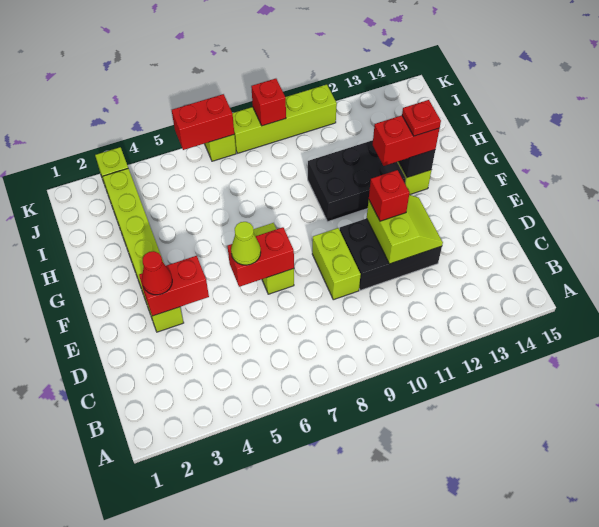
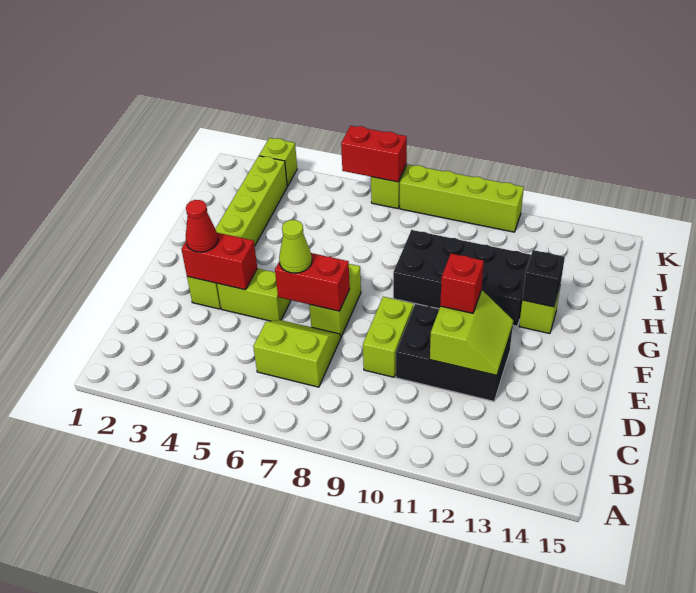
none -> lime slope C6:D7 level 1 top C
none -> lime brick E4:E5 level 1
black brick G10:H12 level 1 -> black brick G9:H12 level 1
red brick G12:G13 level 3 -> none
red plate G13 level 4 -> none
red brick K9 level 2 -> none

